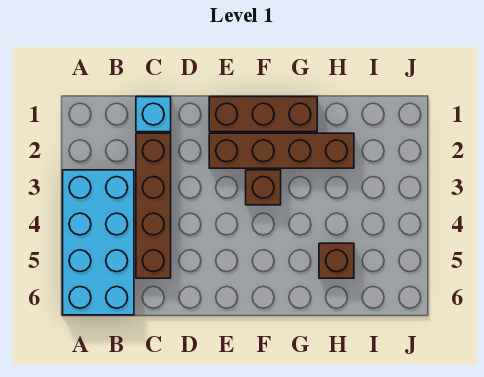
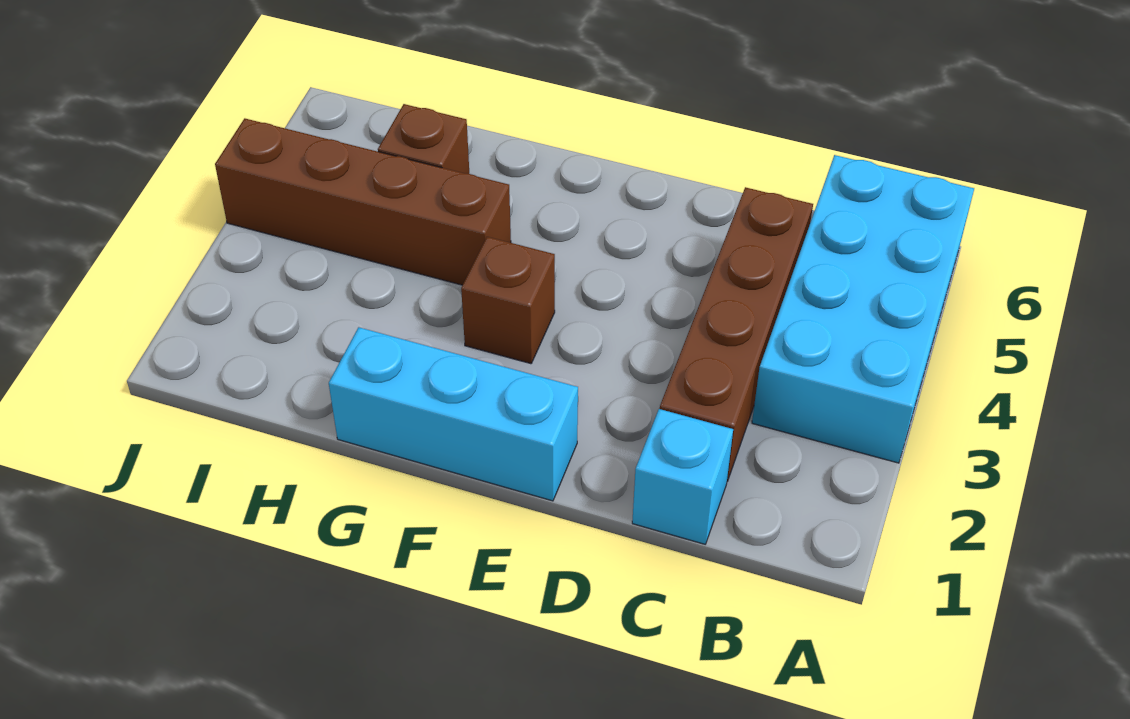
brown brick E1:G1 level 1 -> cyan brick E1:G1 level 1
brown brick E2:H2 level 1 -> brown brick G4:J4 level 1

